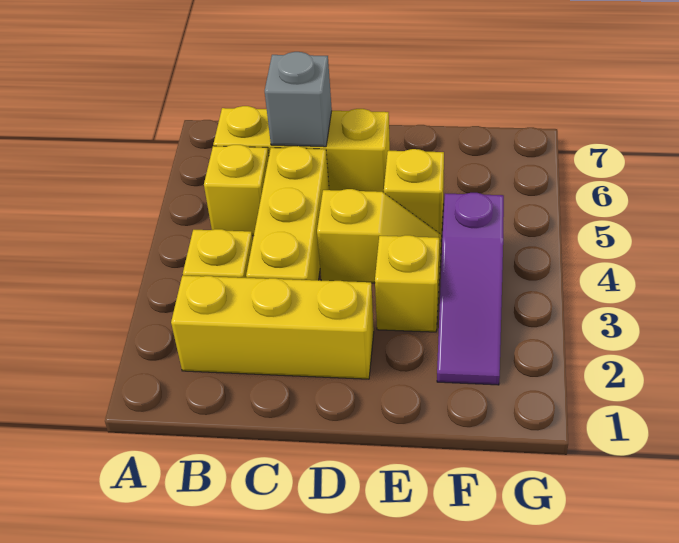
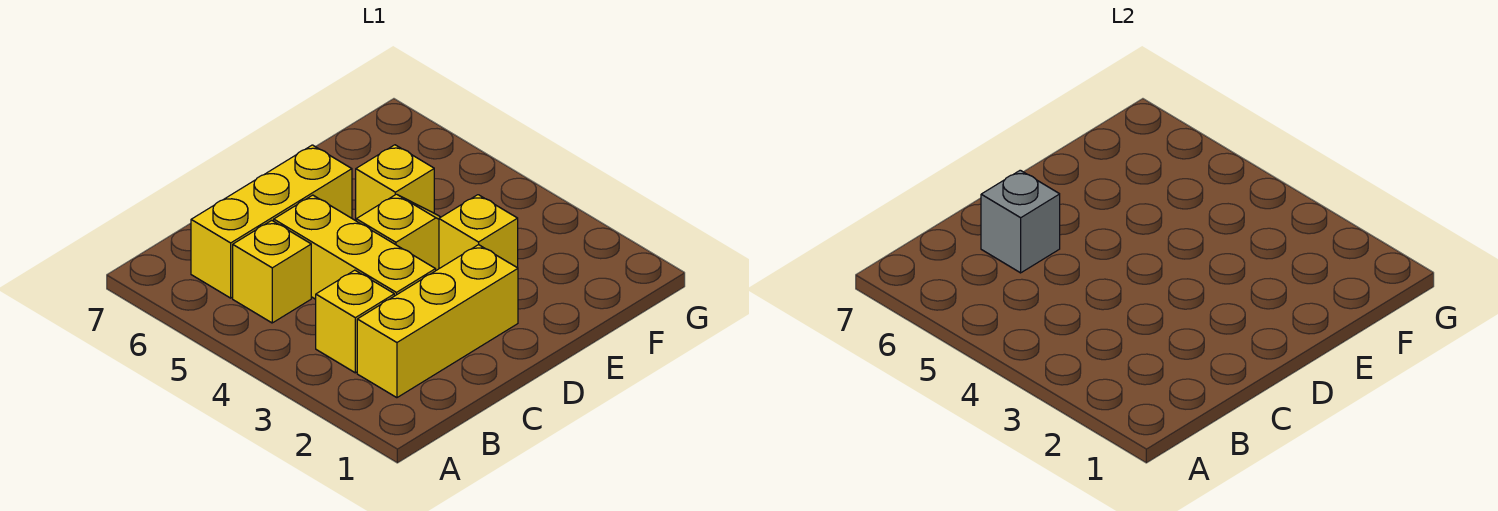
purple slope F2:F4 level 1 top 4 -> none

